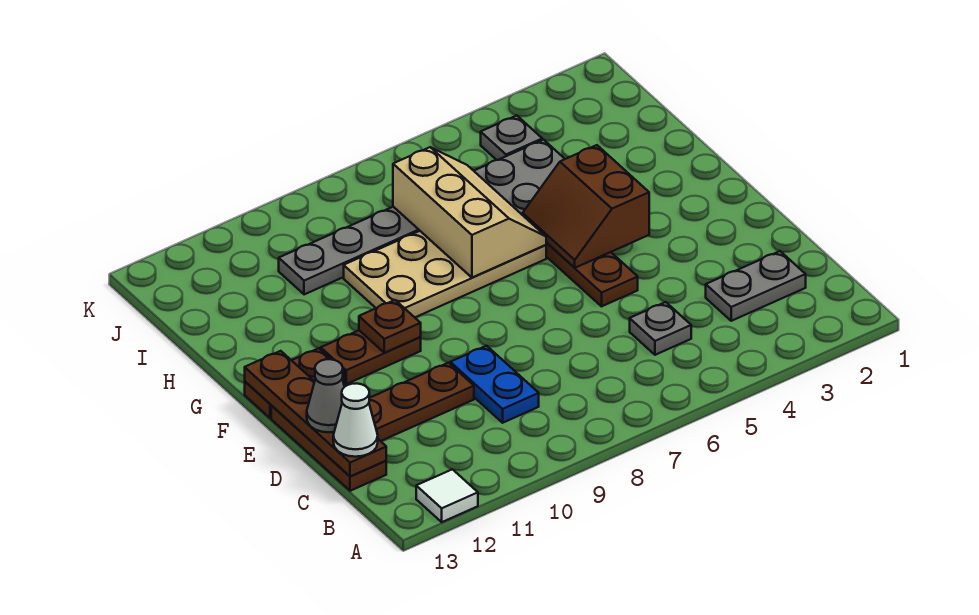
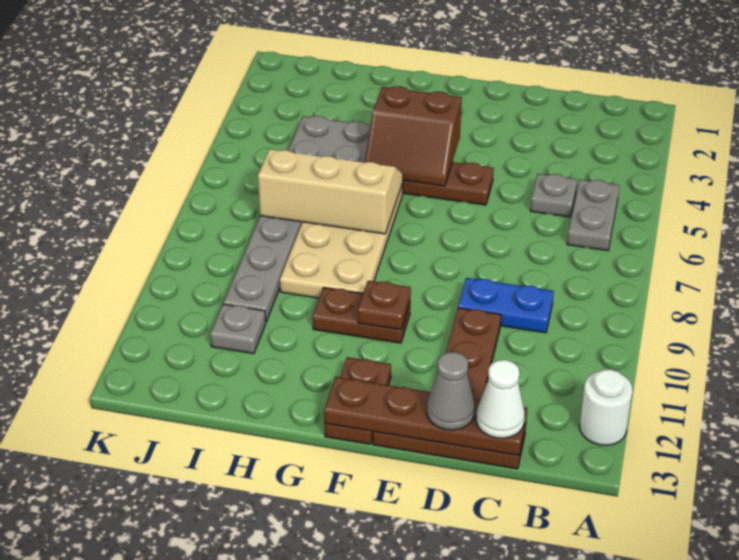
white tile A12 level 1 -> white round brick A12 level 1
grey plate C2:C3 level 1 -> grey plate B5:B6 level 1
brown plate F10:F11 level 1 -> brown plate F10:G10 level 1
grey plate J4 level 1 -> grey plate I11 level 1

